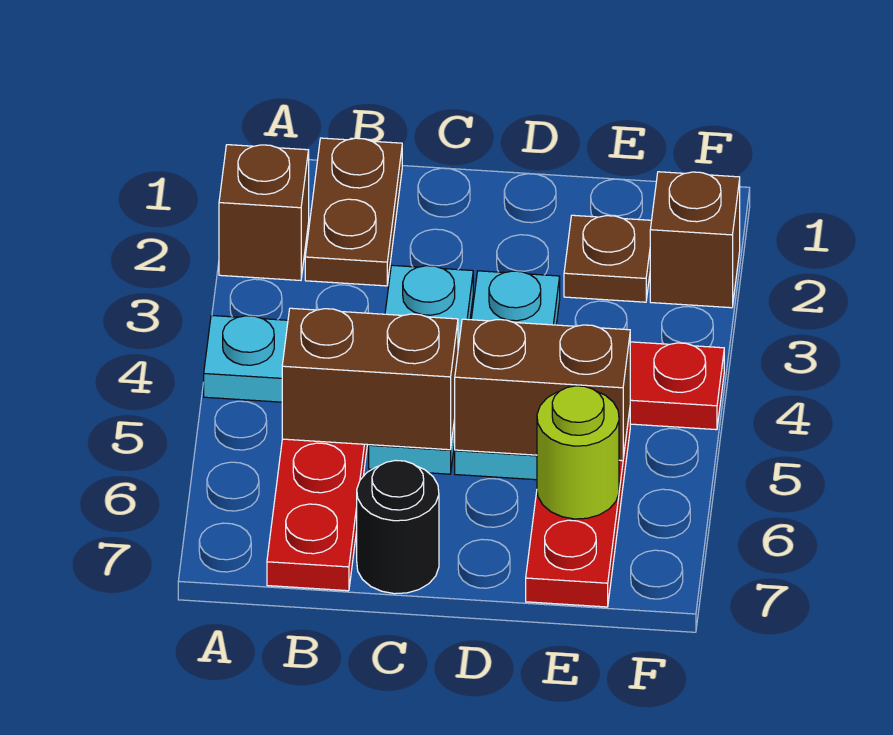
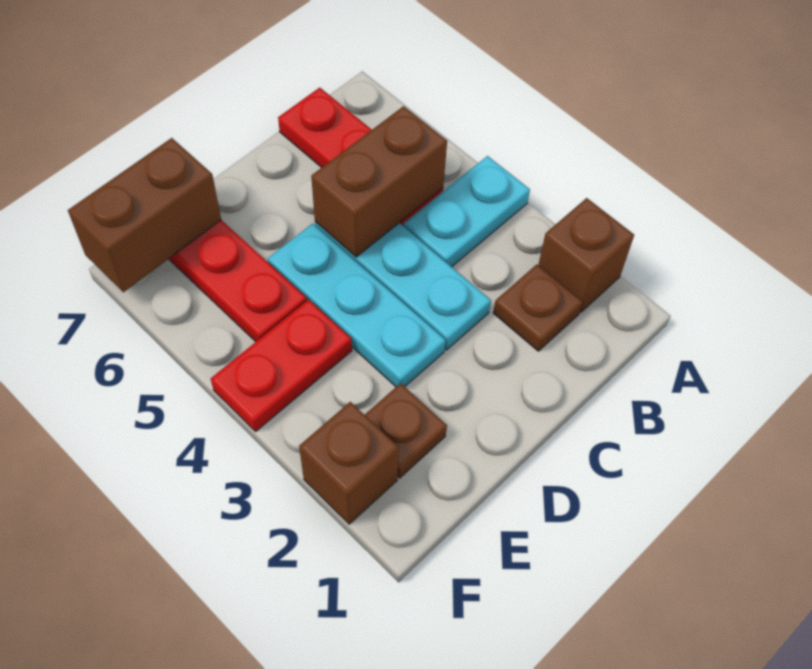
brown plate B1:B2 level 1 -> brown plate B2 level 1
black round brick C7 level 1 -> none
brown brick D5:E5 level 2 -> brown brick E7:F7 level 2
lime round brick E6 level 2 -> none

